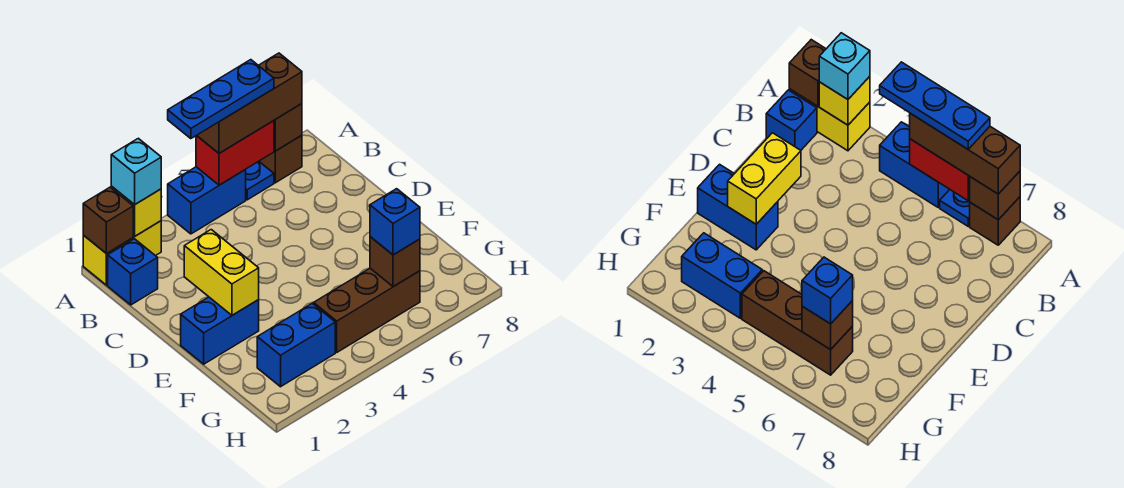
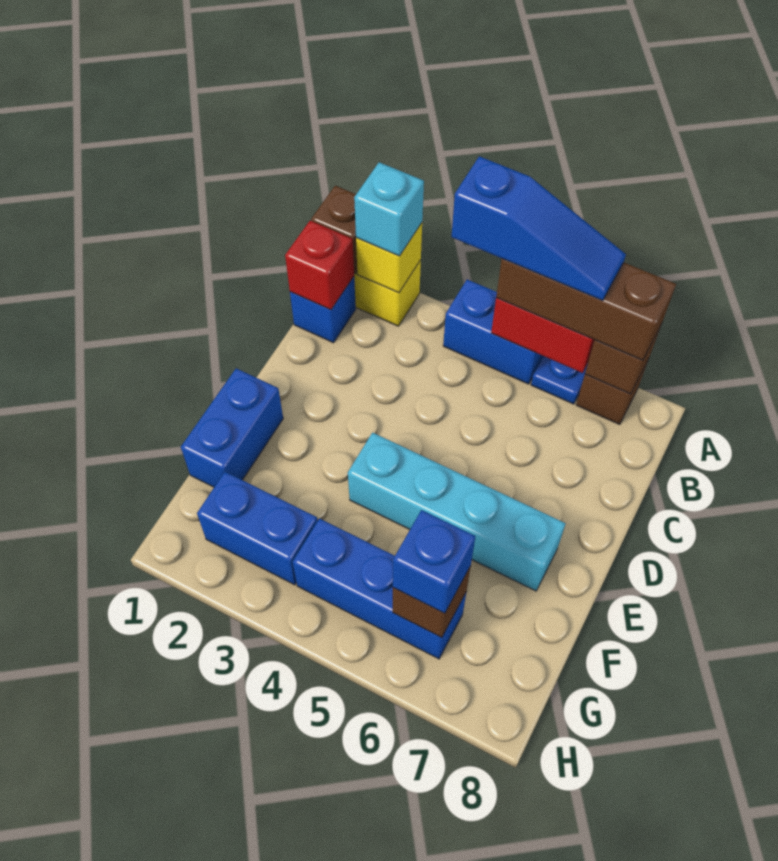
blue plate A4:A6 level 4 -> blue slope A4:A6 level 4 top 4
none -> red brick B1 level 2
yellow brick D2:E2 level 2 -> none
blue brick E1:E2 level 1 -> blue brick E1:F1 level 1
none -> cyan brick E4:E7 level 1
brown brick G4:G6 level 1 -> blue brick G4:G6 level 1

